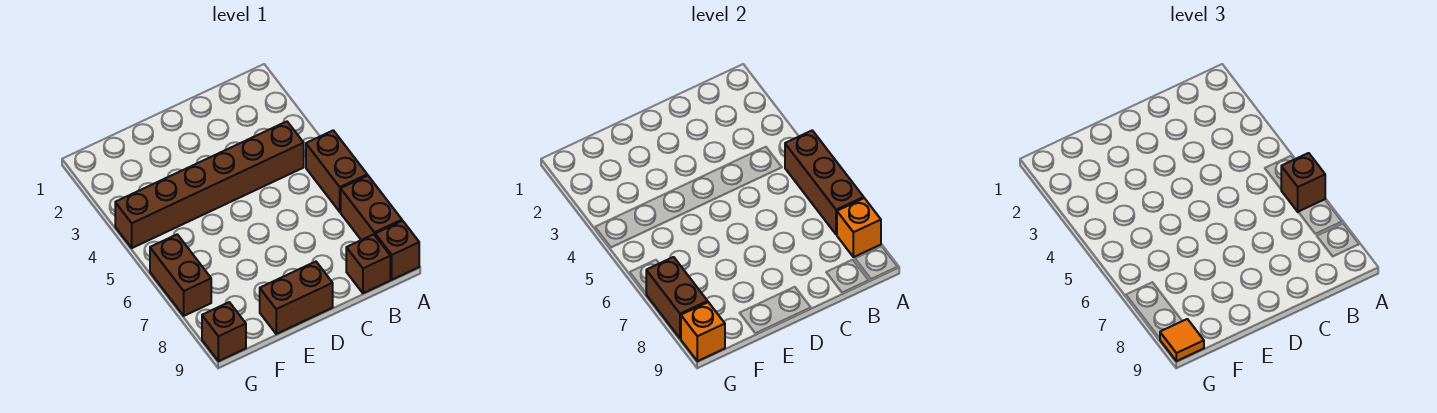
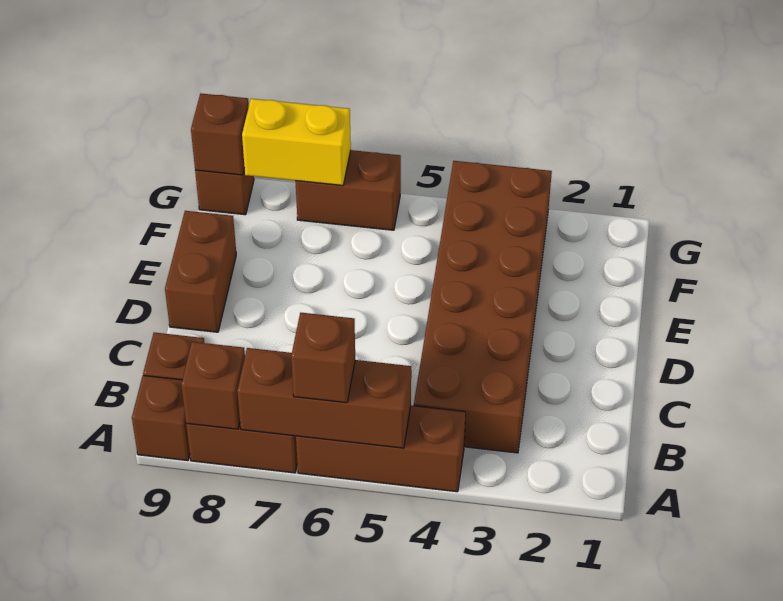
brown brick A5:A6 level 1 -> brown brick A4:A6 level 1
orange brick A8 level 2 -> brown brick A8 level 2
brown brick B4:G4 level 1 -> brown brick B3:G4 level 1
brown brick G7:G8 level 2 -> yellow brick G7:G8 level 2
orange brick G9 level 2 -> brown brick G9 level 2
orange tile G9 level 3 -> none

